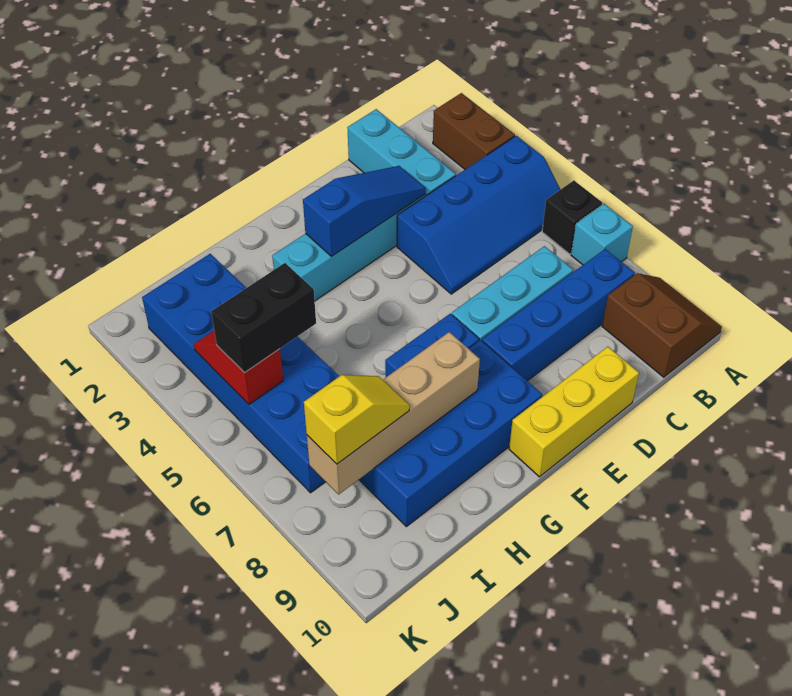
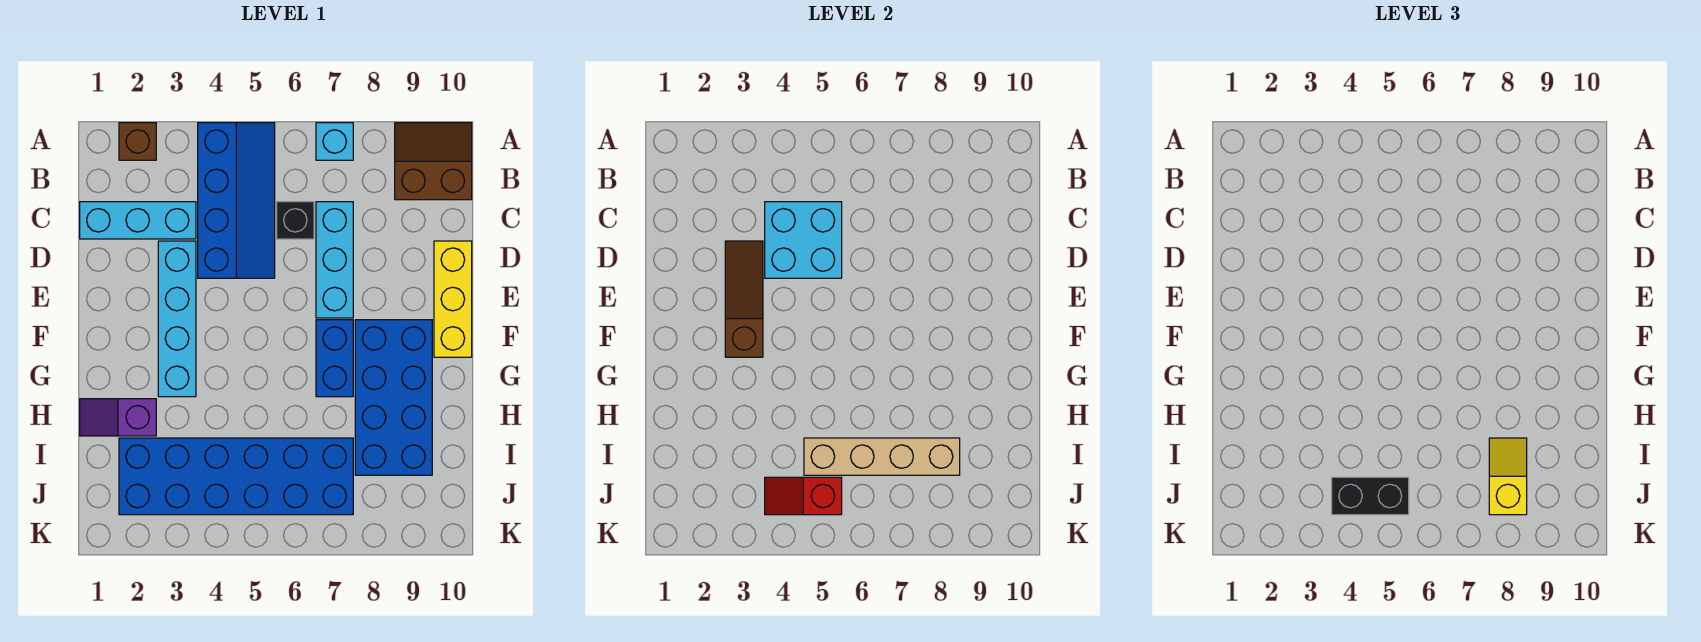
brown brick A2:A3 level 1 -> brown brick A2 level 1
black brick A6 level 1 -> black brick C6 level 1
blue brick B8:E8 level 1 -> none
none -> cyan brick C4:D5 level 2
blue slope D3:F3 level 2 top F -> brown slope D3:F3 level 2 top F
tan brick G8:J8 level 2 -> tan brick I5:I8 level 2
none -> purple slope H1:H2 level 1 top 2
black brick I5:J5 level 3 -> black brick J4:J5 level 3

